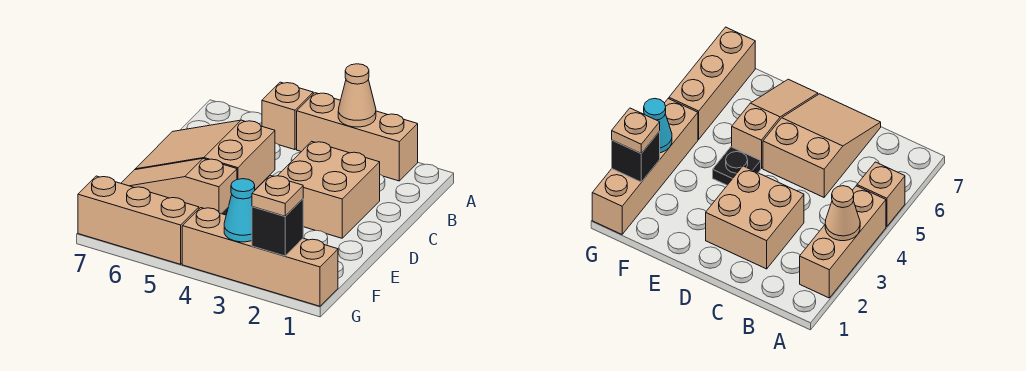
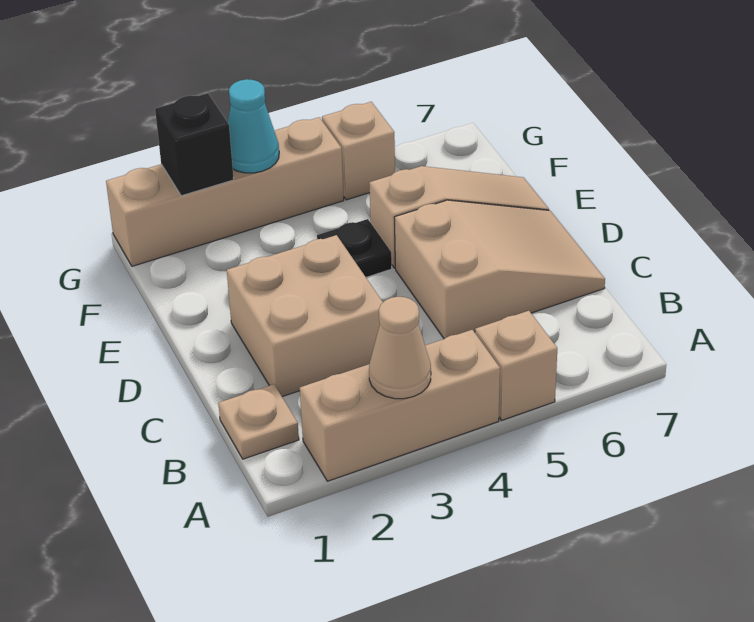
tan plate G2 level 3 -> tan plate B1 level 1
tan brick G5:G7 level 1 -> tan brick G5 level 1

